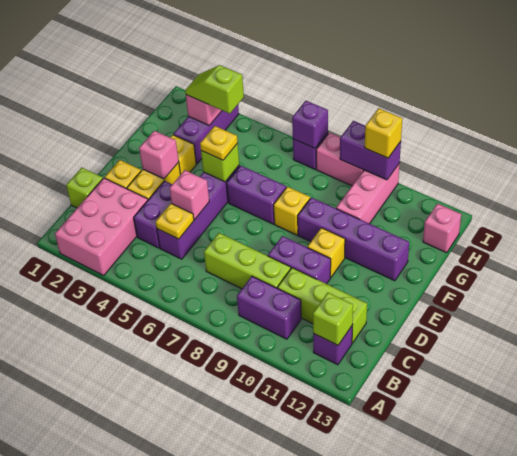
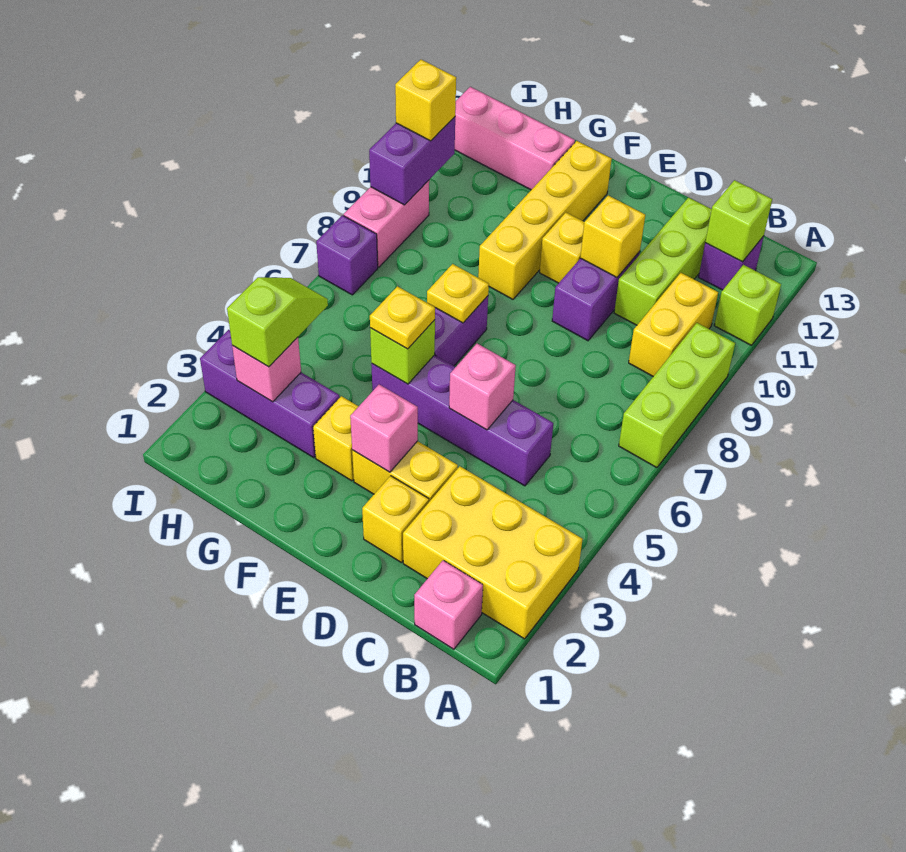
pink brick A2:C3 level 1 -> yellow brick A2:C3 level 1
purple brick B9:B10 level 1 -> yellow brick B9:B10 level 1
lime brick C1 level 1 -> lime brick A11 level 1
purple brick C4:D4 level 1 -> none
yellow plate C5 level 2 -> yellow plate F7 level 2
lime brick C7:C9 level 1 -> lime brick A7:A9 level 1
yellow brick F8 level 1 -> yellow brick D10 level 2
purple brick F9:F12 level 1 -> yellow brick F9:F12 level 1
pink brick G10:I10 level 1 -> pink brick G12:I12 level 1
lime slope H3:H4 level 3 top 4 -> lime slope H3:H4 level 3 top 3
pink brick H13 level 1 -> pink brick B1 level 1
purple brick I7 level 2 -> none

